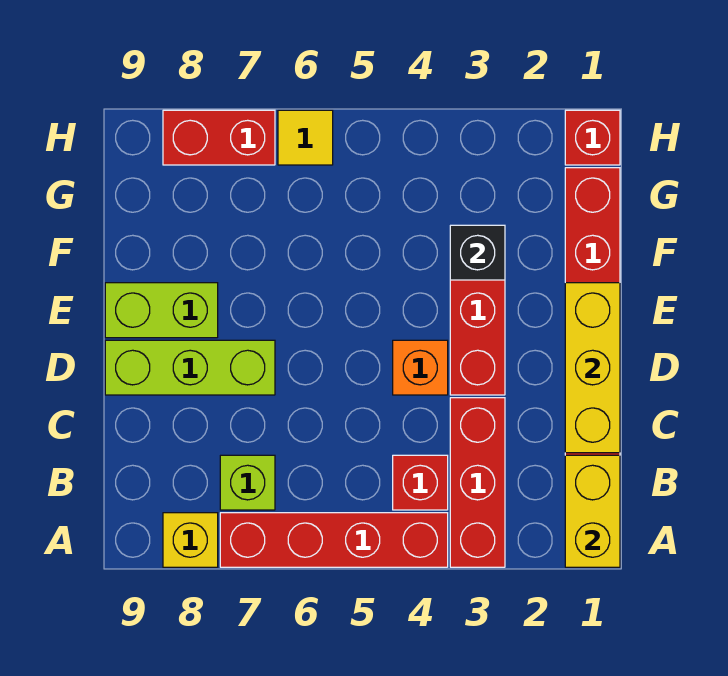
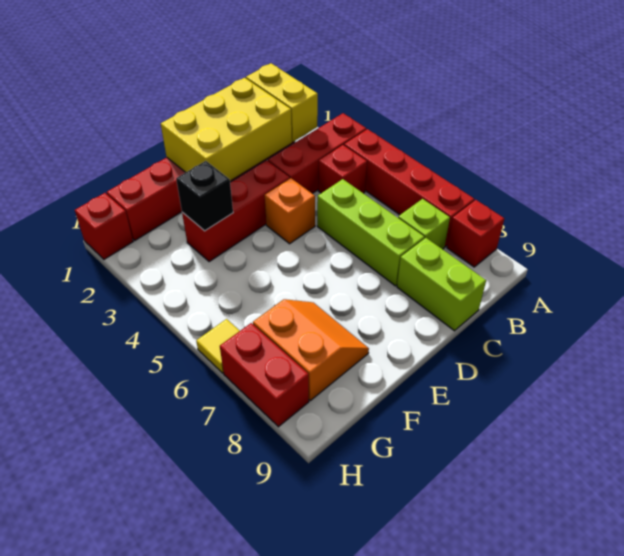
yellow brick A1:B1 level 2 -> yellow brick B1:B2 level 2
yellow brick A8 level 1 -> red brick A8 level 1
yellow brick C1:E1 level 2 -> yellow brick C1:E2 level 2
lime brick D7:D9 level 1 -> lime brick C5:C7 level 1
lime brick E8:E9 level 1 -> lime brick C8:C9 level 1
none -> orange slope F7:G8 level 1 top G

